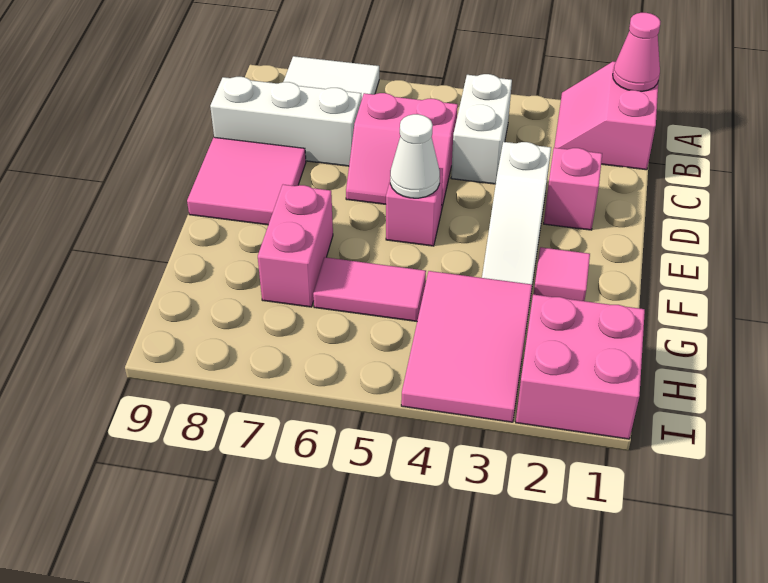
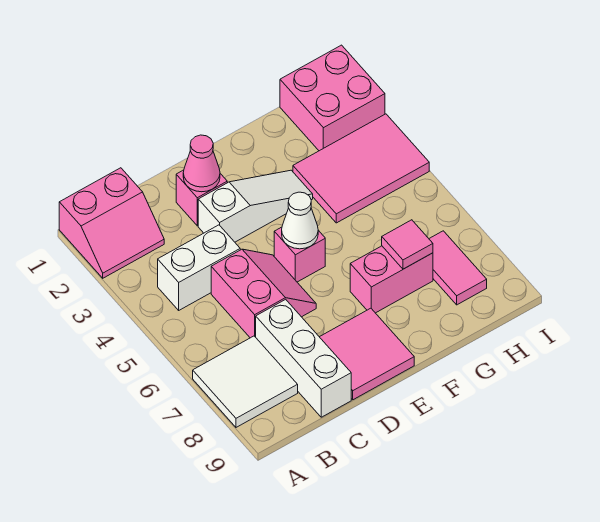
pink cone A1 level 2 -> pink cone D2 level 2
pink tile F2 level 1 -> pink tile G7 level 2
pink tile G5:G6 level 1 -> pink tile H7:H8 level 1

